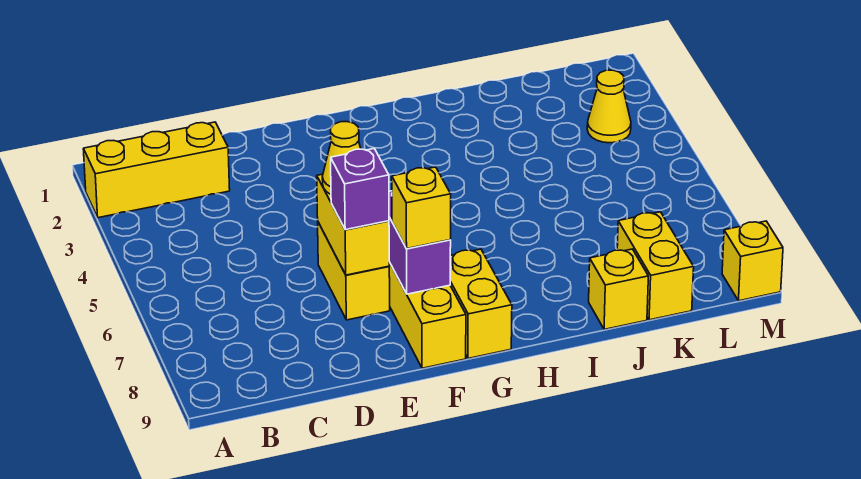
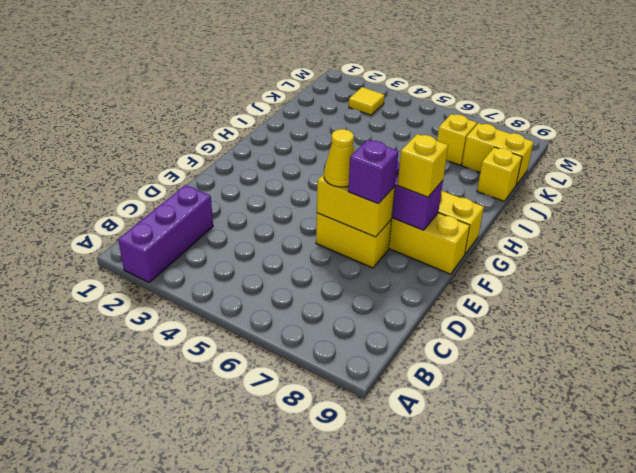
yellow brick A2:C2 level 1 -> purple brick A2:C2 level 1
yellow cone L3 level 1 -> yellow tile L3 level 1
yellow brick M9 level 1 -> yellow brick K7 level 1

